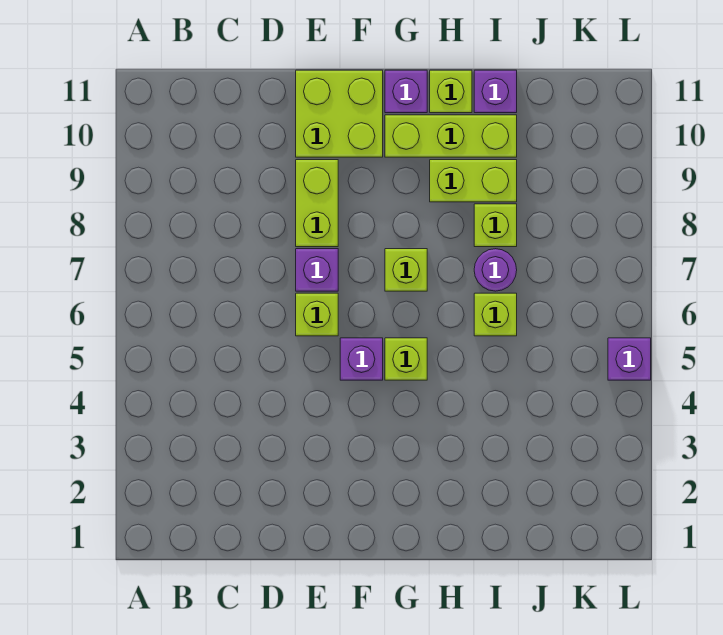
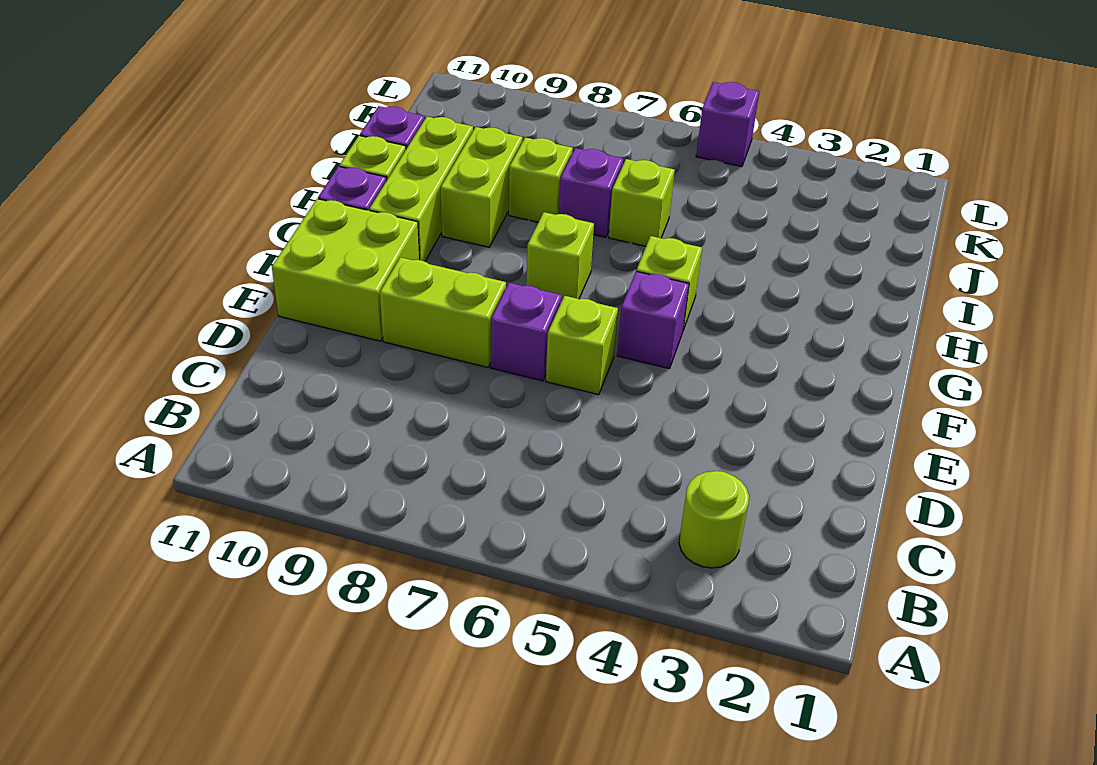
none -> lime round brick B3 level 1
purple round brick I7 level 1 -> purple brick I7 level 1

